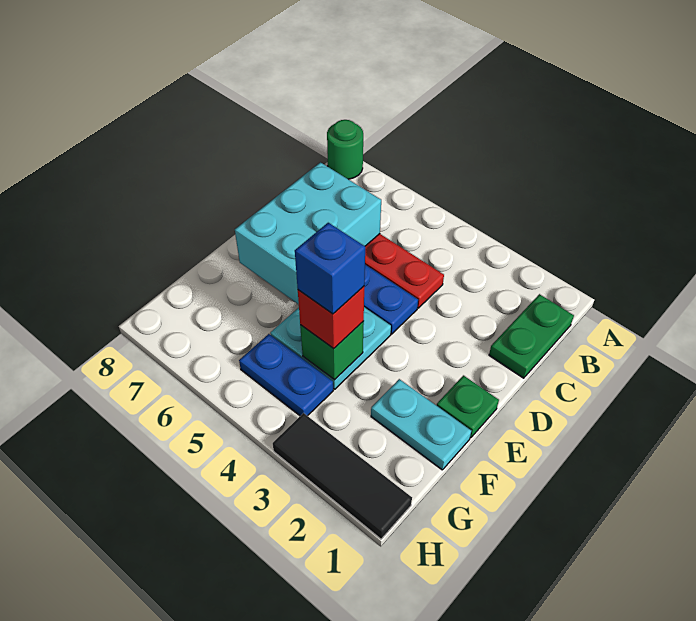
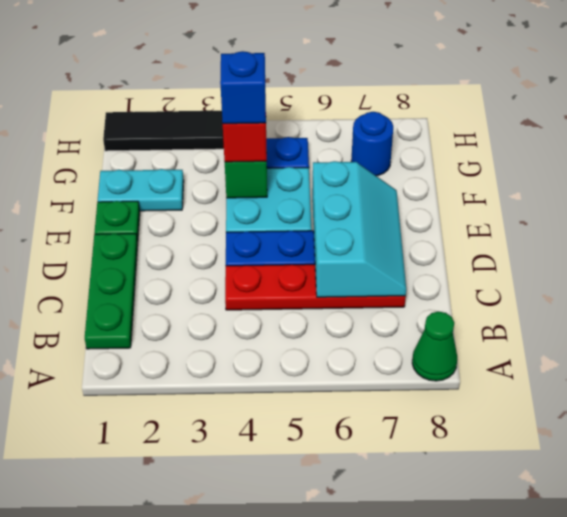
green round brick A8 level 1 -> green cone A8 level 1
green plate B1:C1 level 1 -> green plate B1:D1 level 1
cyan brick C6:E7 level 2 -> cyan slope C6:E7 level 2 top 6
none -> blue round brick G7 level 1

